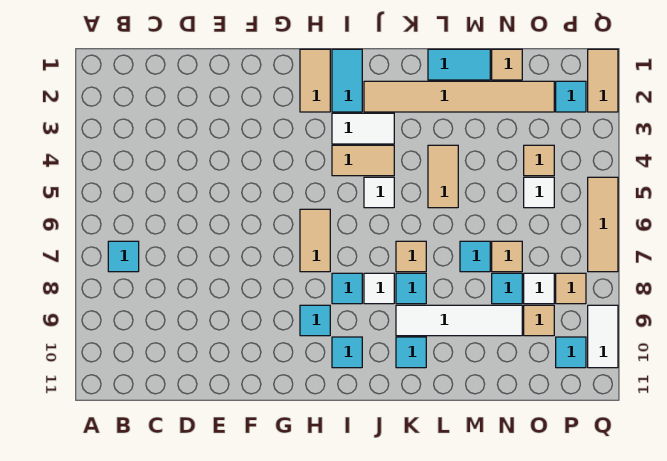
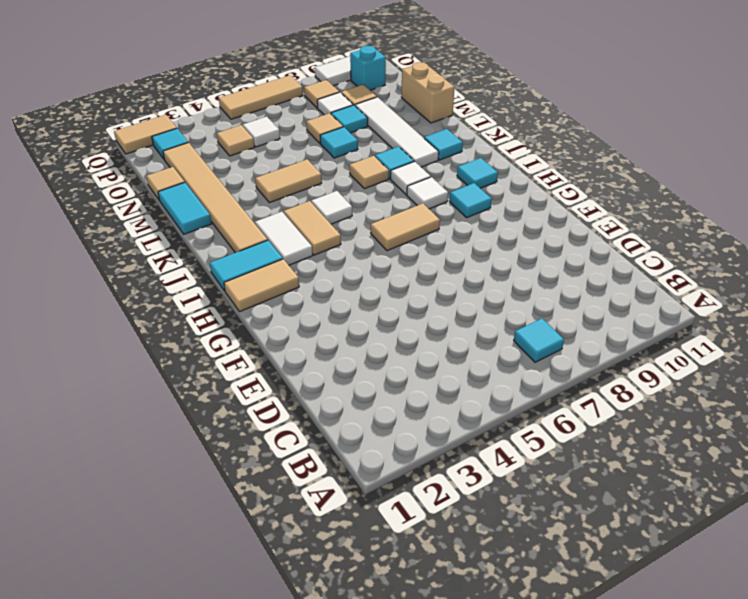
cyan tile I8 level 1 -> white tile I8 level 1
none -> tan brick M11:N11 level 1
cyan tile P10 level 1 -> cyan brick P10 level 1

